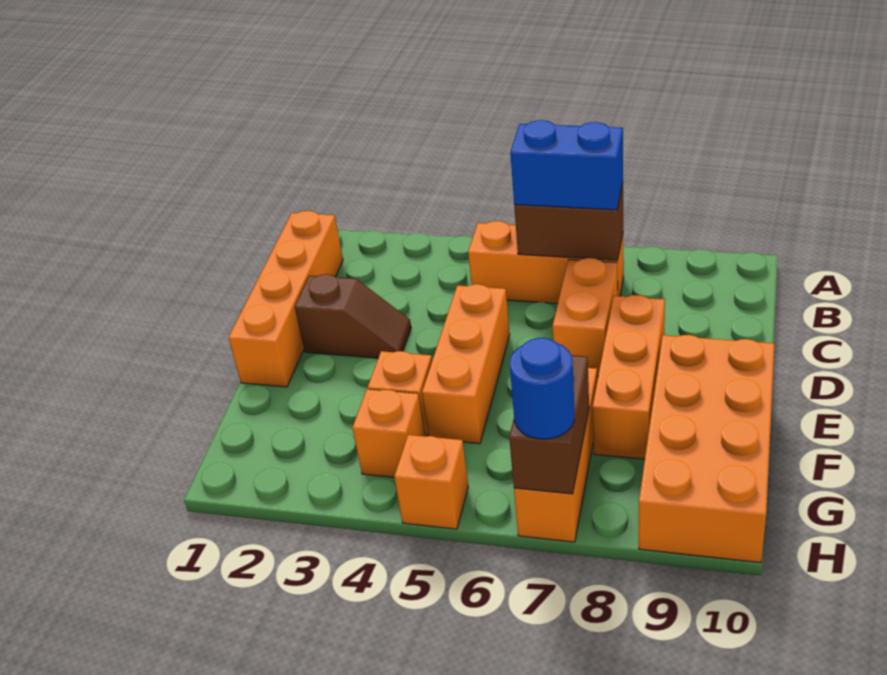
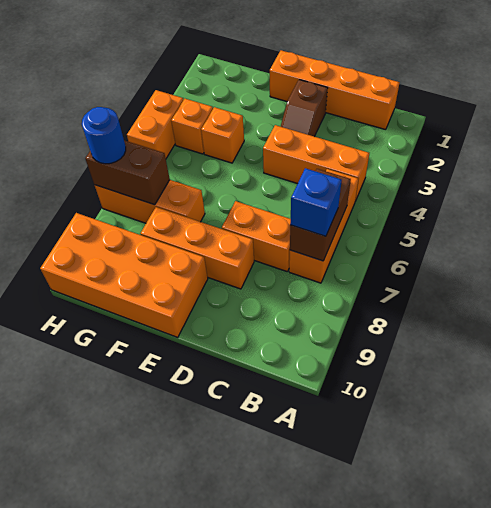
blue brick B6:B7 level 3 -> blue brick B7 level 3
orange brick D5:F5 level 1 -> orange brick B4:D4 level 1
orange brick H5 level 1 -> orange brick H4:H5 level 1

